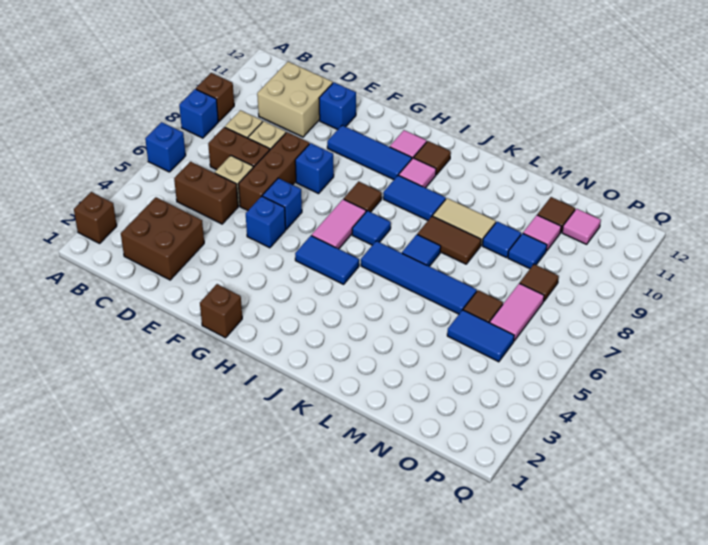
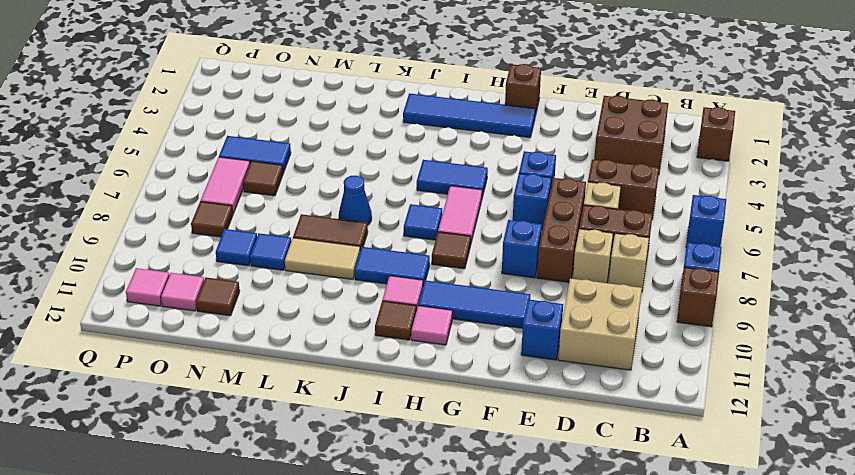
blue tile J6:M6 level 1 -> blue tile G2:J2 level 1
blue tile K7 level 1 -> blue cone K7 level 1
pink tile N10 level 1 -> pink tile P11 level 1

